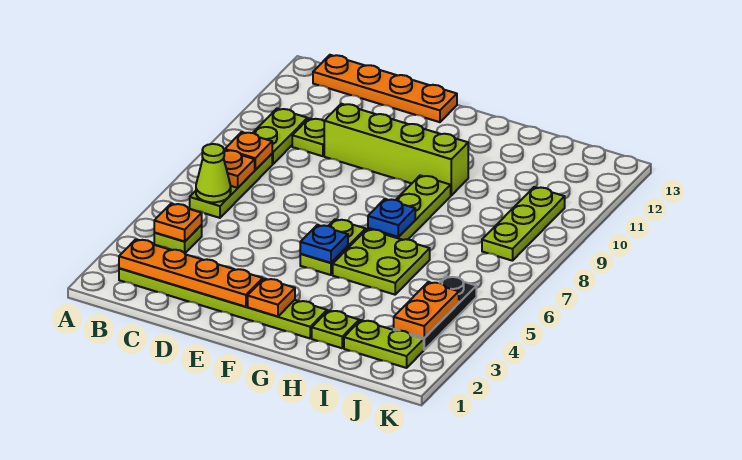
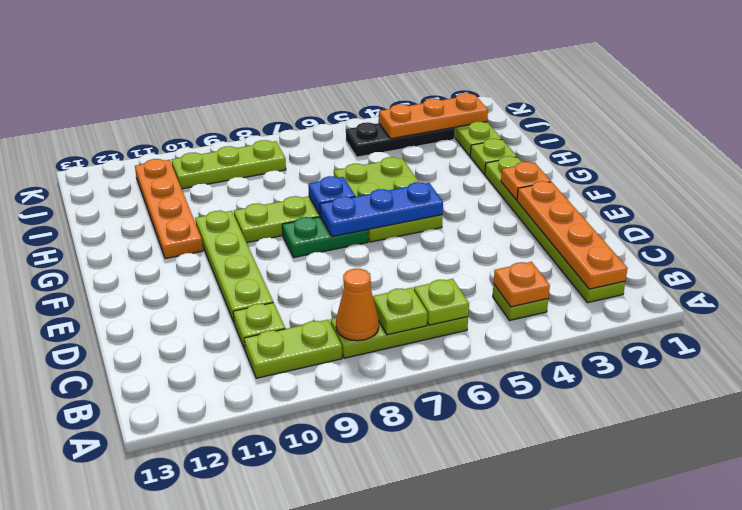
lime cone B6 level 2 -> lime plate B6 level 2
orange plate B7 level 2 -> lime plate B7 level 2
orange plate B8 level 2 -> orange cone B8 level 2
orange plate B13:E13 level 1 -> orange plate G11:J11 level 1
lime brick D10:G10 level 1 -> lime plate D10:G10 level 1
blue plate F5 level 2 -> blue plate F5:F7 level 2
none -> green plate F7:F8 level 1
orange plate J3:J4 level 2 -> orange plate J2:J4 level 2

